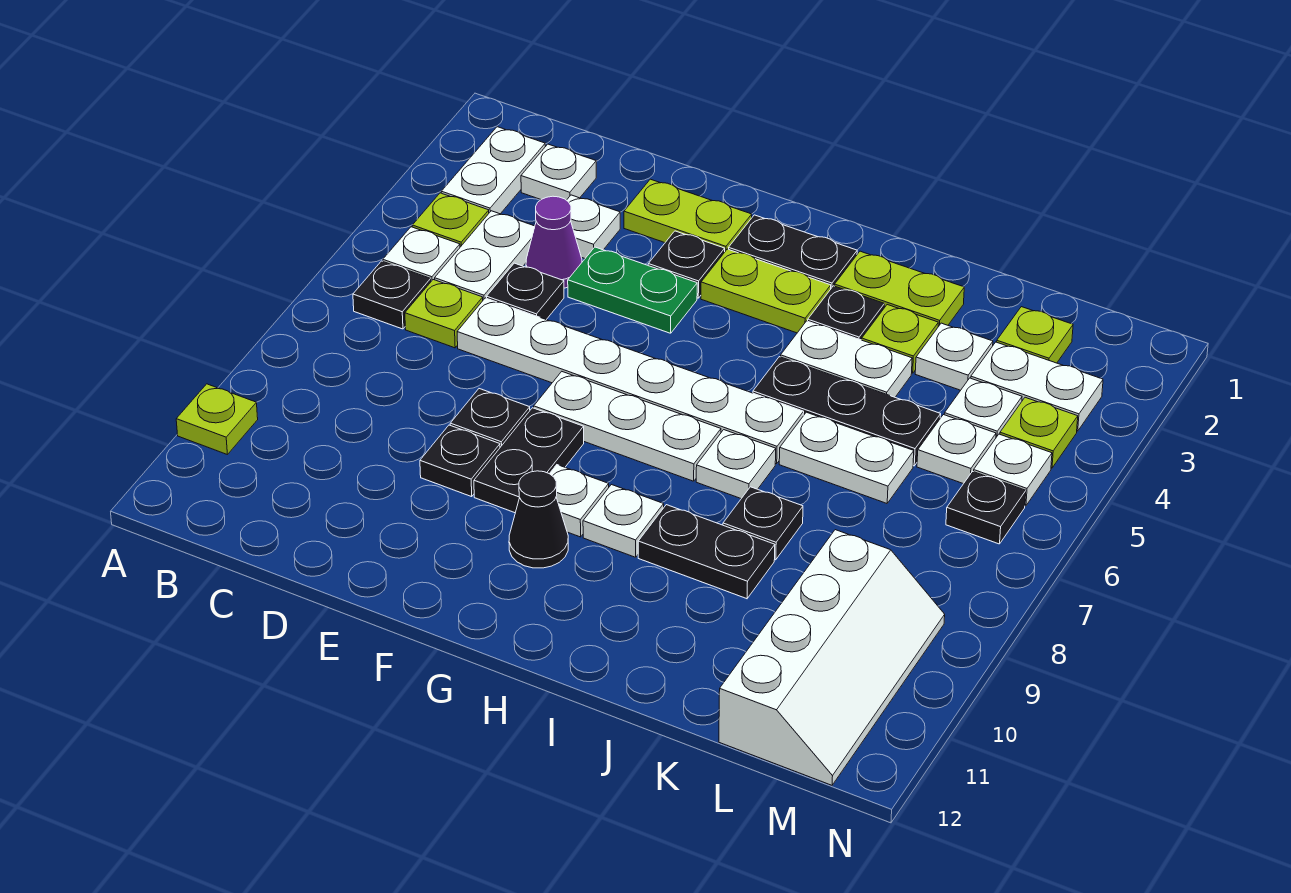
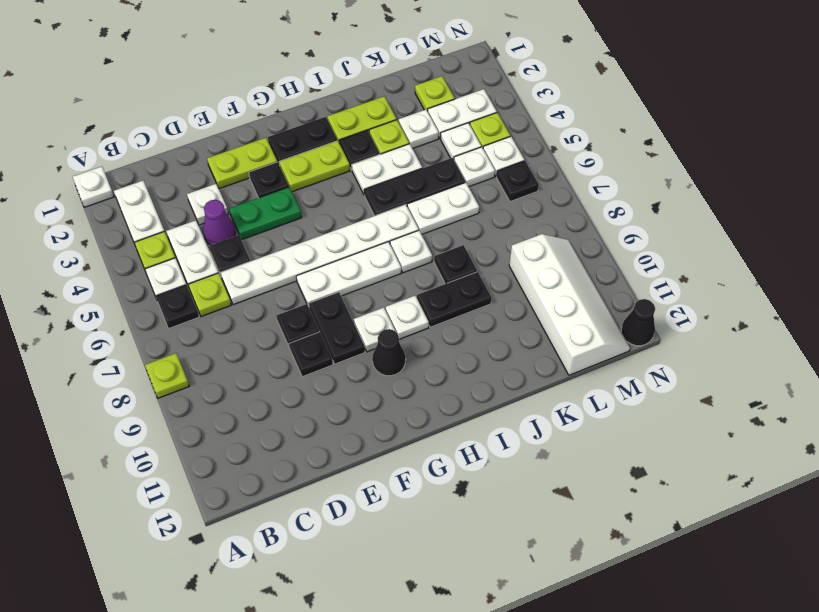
lime plate A10 level 1 -> lime plate A8 level 1
white plate C2 level 1 -> white plate A1 level 1
none -> black cone N12 level 1

